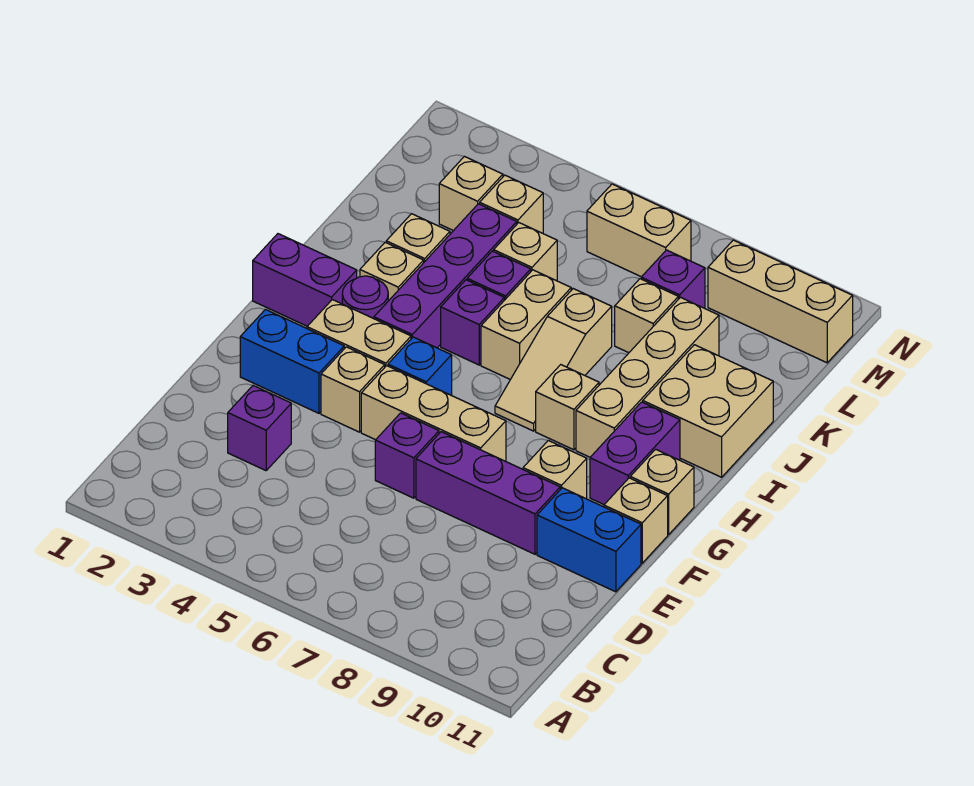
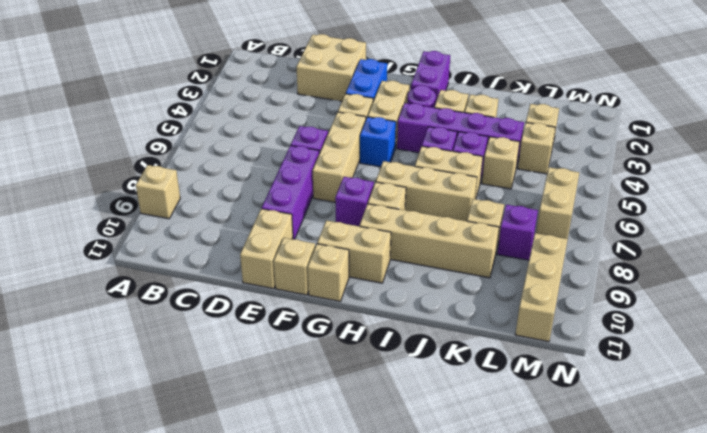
purple brick D3 level 1 -> purple brick G8 level 1
blue brick E10:E11 level 1 -> tan brick E10:E11 level 1
tan brick F9 level 1 -> tan brick A9 level 1
purple brick G10:H10 level 1 -> tan brick G10:H10 level 1
tan slope H7:J7 level 1 top J -> tan brick H7:J7 level 1
tan brick I10:J11 level 1 -> tan brick D1:E2 level 1

